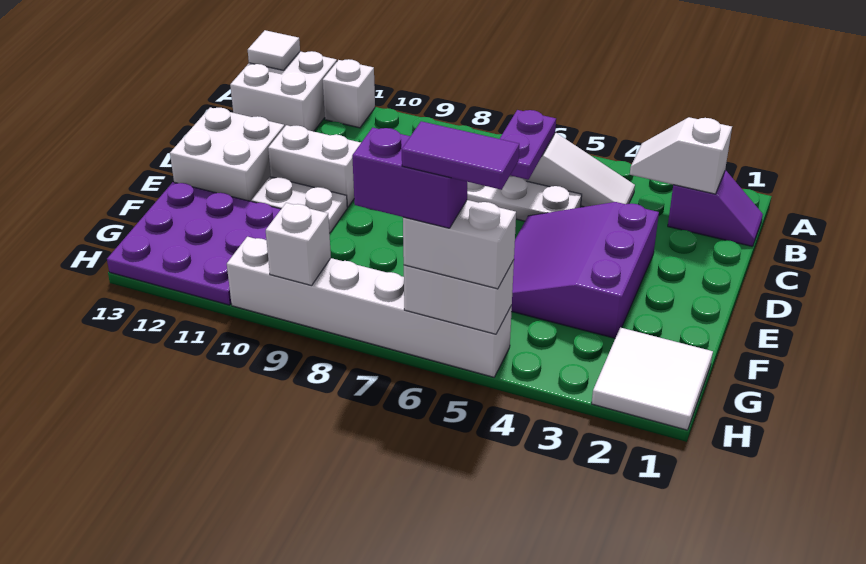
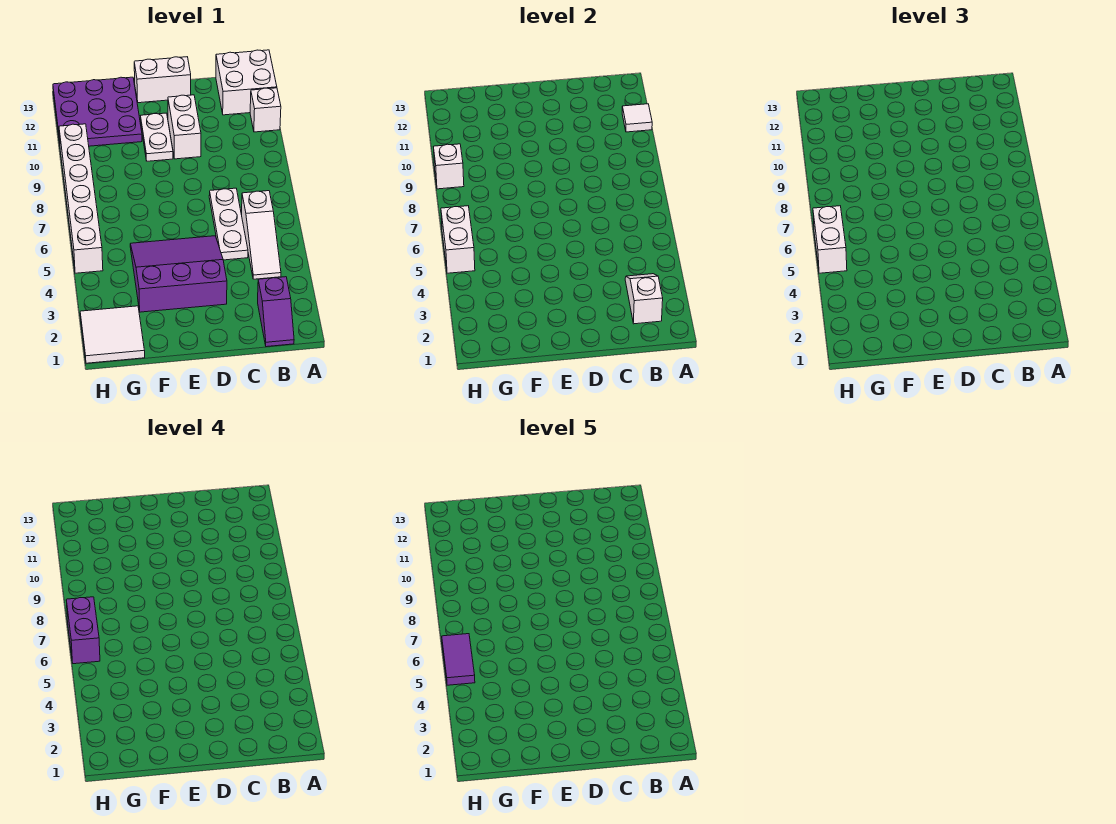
white tile A13 level 2 -> white tile A11 level 2
purple plate B6:C6 level 2 -> none
white brick D12:E13 level 1 -> white brick D13:E13 level 1

